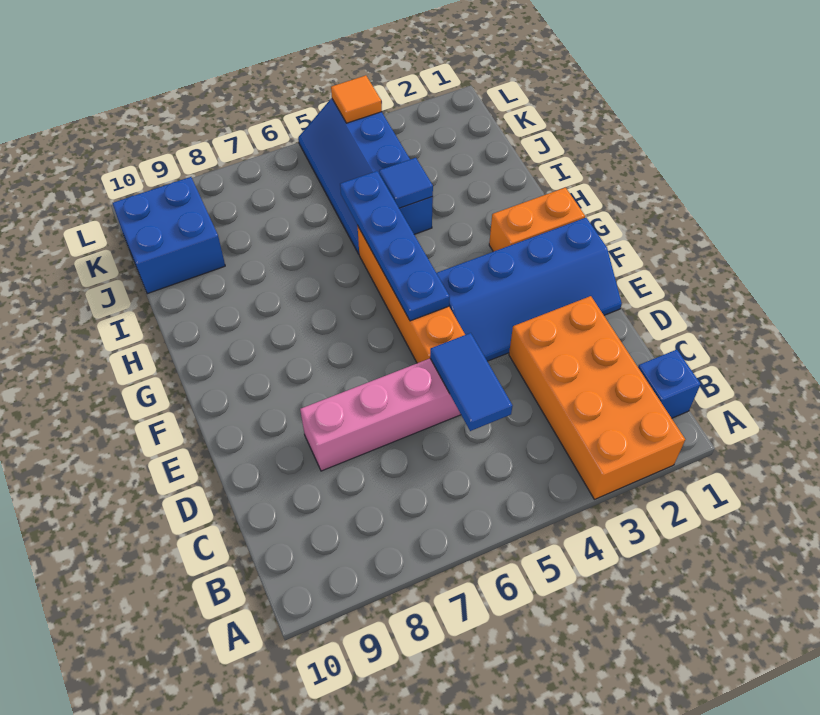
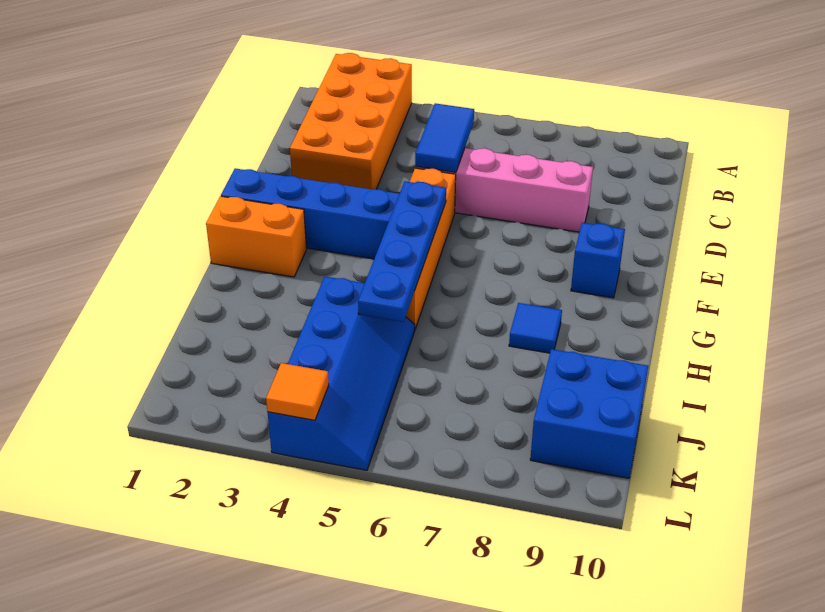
blue brick B1 level 1 -> blue brick F9 level 1
blue tile I4 level 2 -> blue tile H8 level 1

